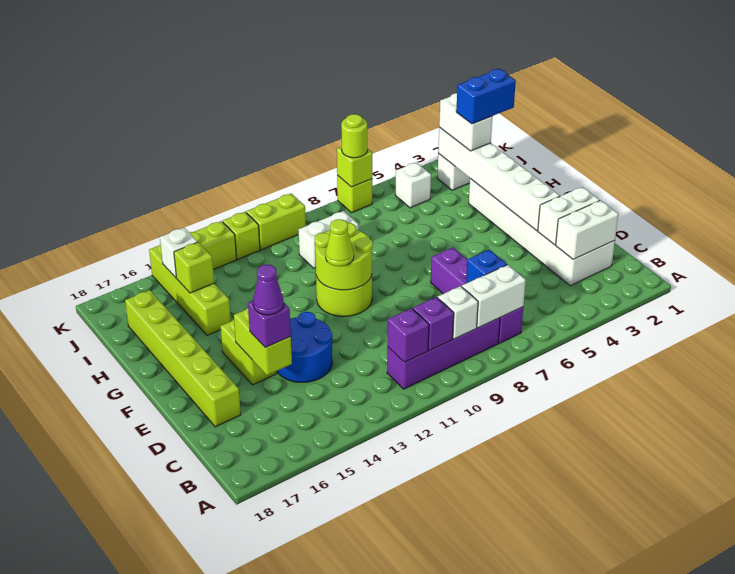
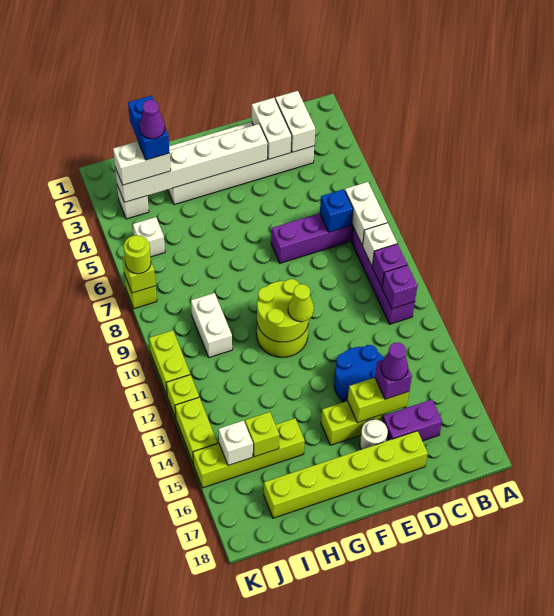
none -> purple brick C16:D16 level 1
none -> white round brick E16 level 1
none -> purple cone I3 level 5

